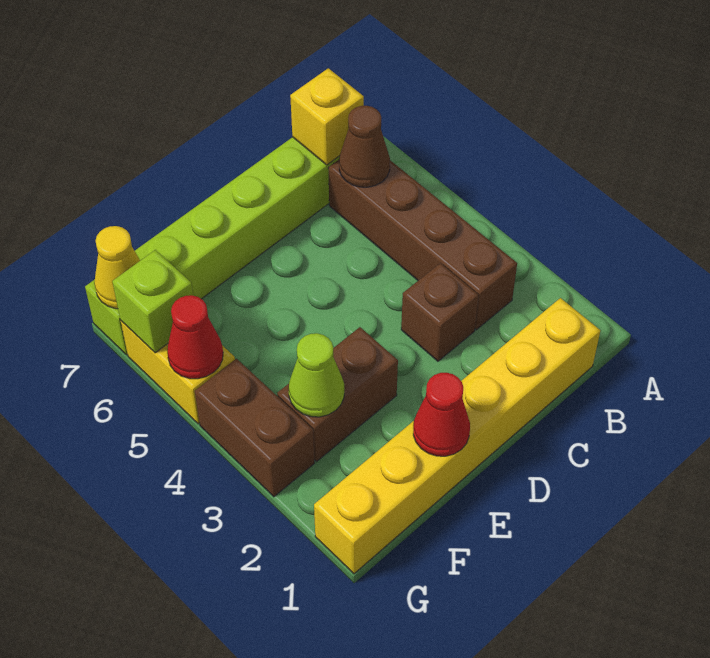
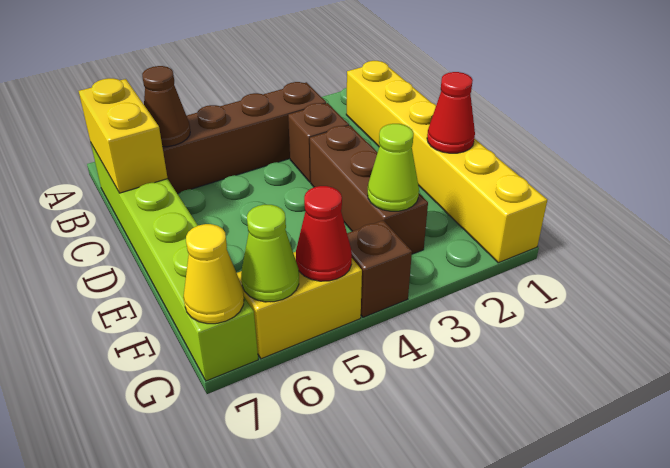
yellow brick B7 level 2 -> yellow brick B7:C7 level 2
brown brick E3:F3 level 1 -> brown brick D3:F3 level 1
brown brick G3:G4 level 1 -> brown brick G4 level 1
lime brick G6 level 2 -> lime cone G6 level 2

